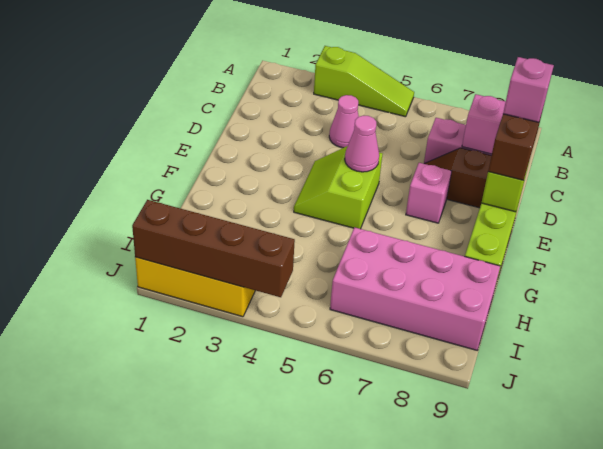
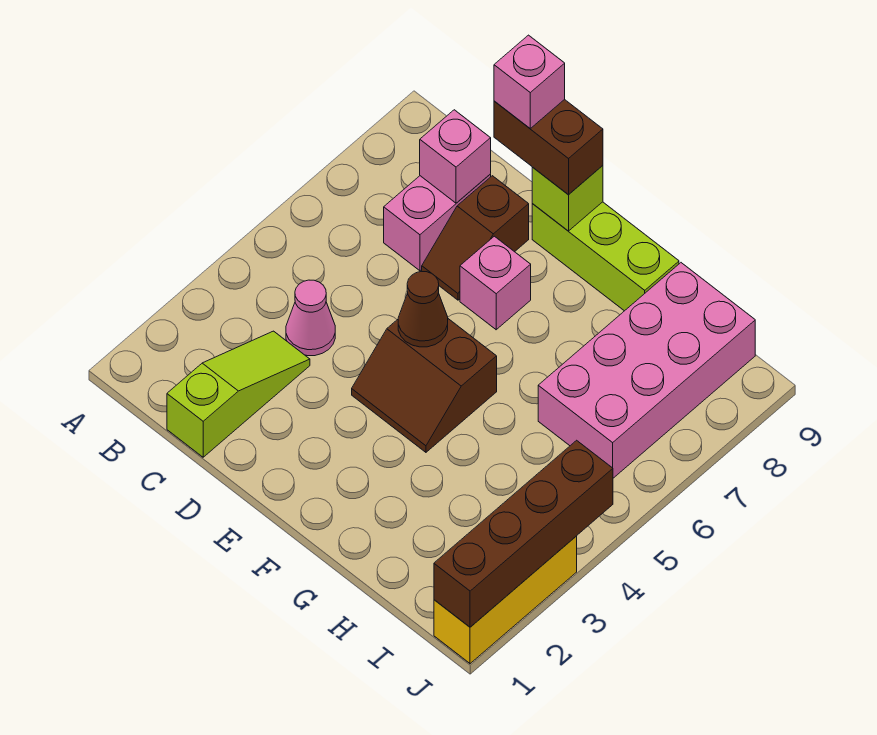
lime slope A3:A5 level 1 top 3 -> lime slope C1:C3 level 1 top 1
lime slope E4:F5 level 1 top 5 -> brown slope E4:F5 level 1 top 5
pink cone E5 level 2 -> brown cone E5 level 2

